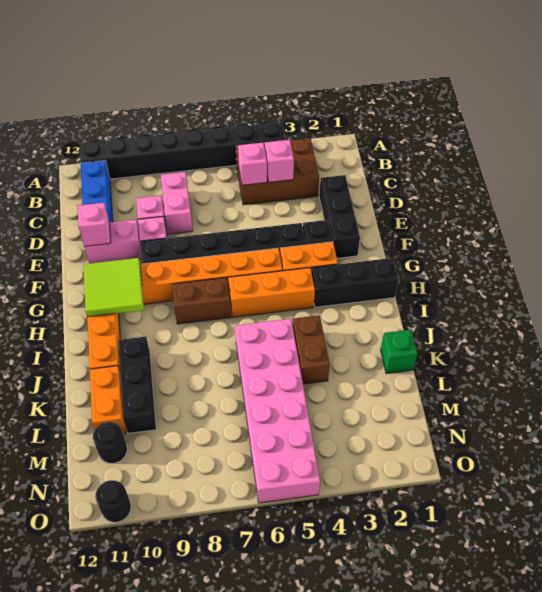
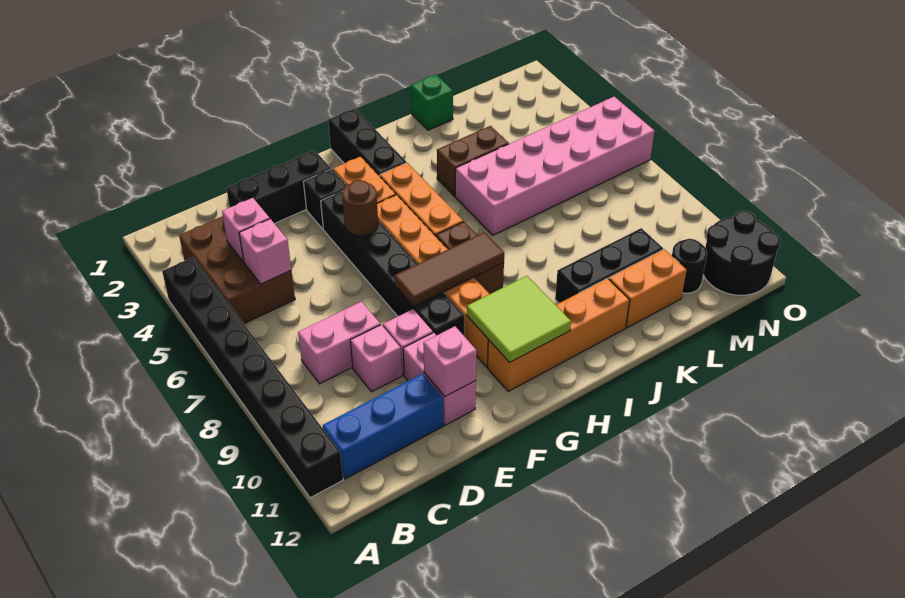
none -> brown round brick F5 level 2
none -> brown tile F8:H8 level 2
black round brick O11 level 1 -> black round brick N11:O12 level 1

